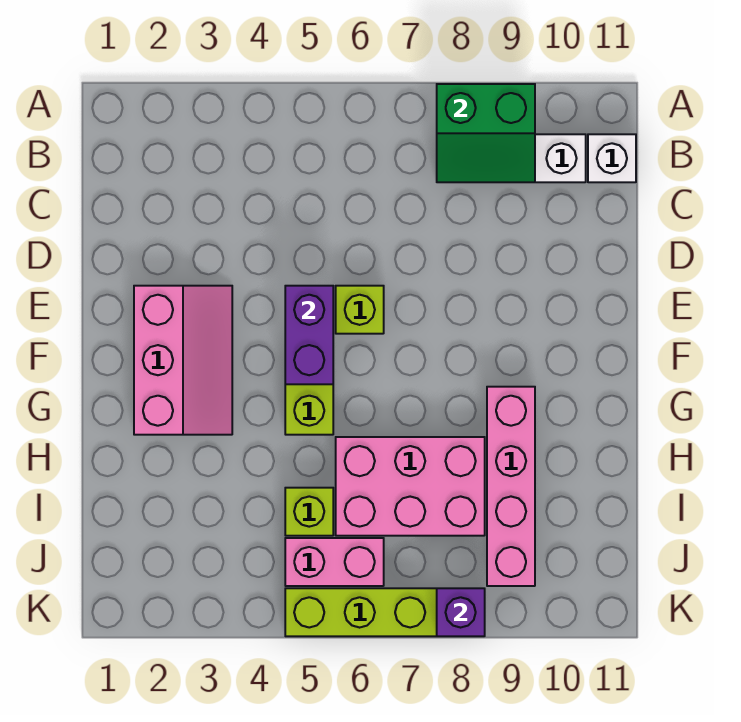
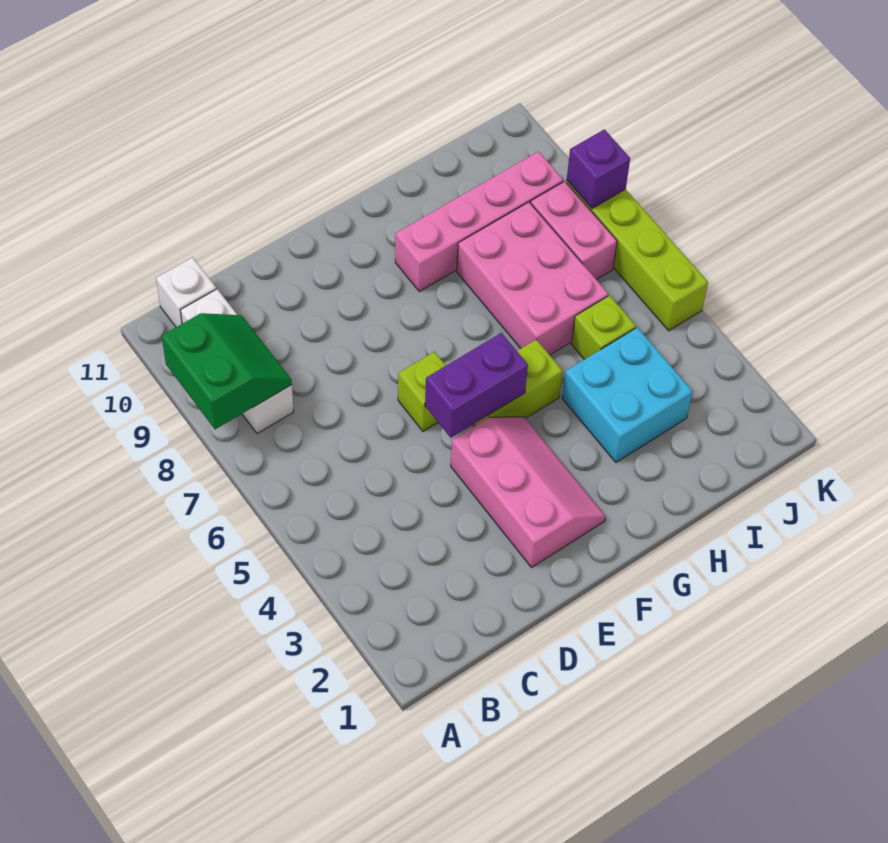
pink slope E2:G3 level 1 top 2 -> pink slope E2:F4 level 1 top E
none -> cyan brick H3:I4 level 1
pink brick J5:J6 level 1 -> pink brick J7:J8 level 1

